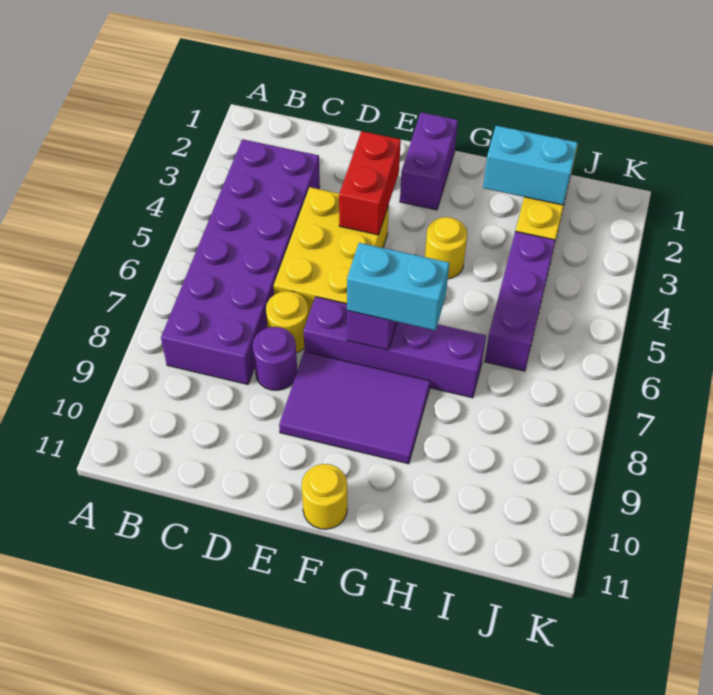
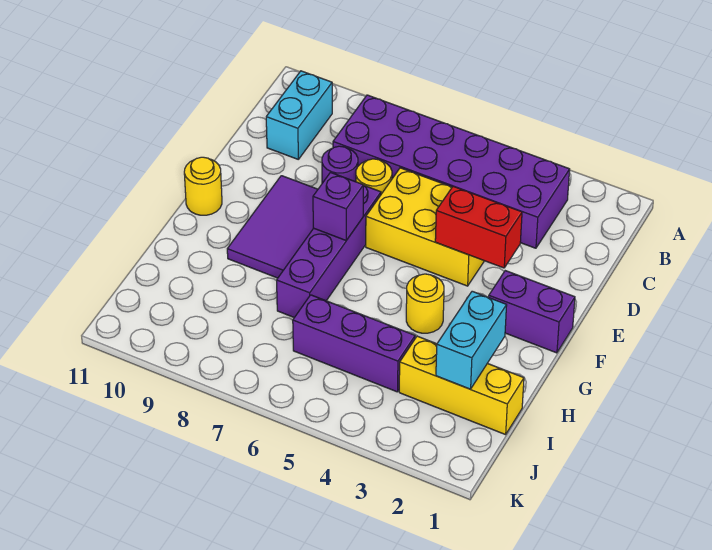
cyan brick F7:G7 level 3 -> cyan brick B10:C10 level 1

